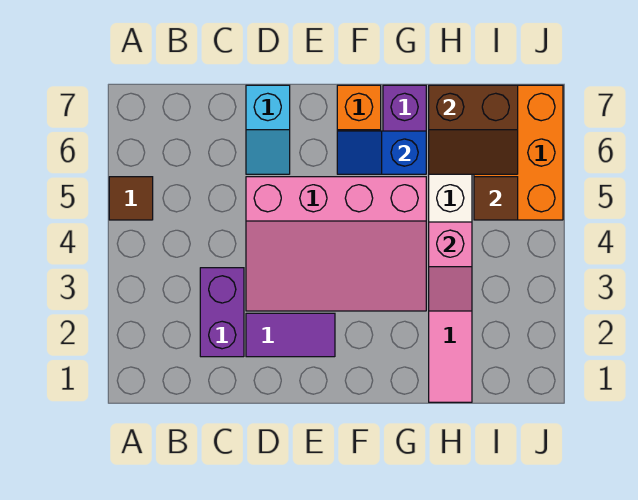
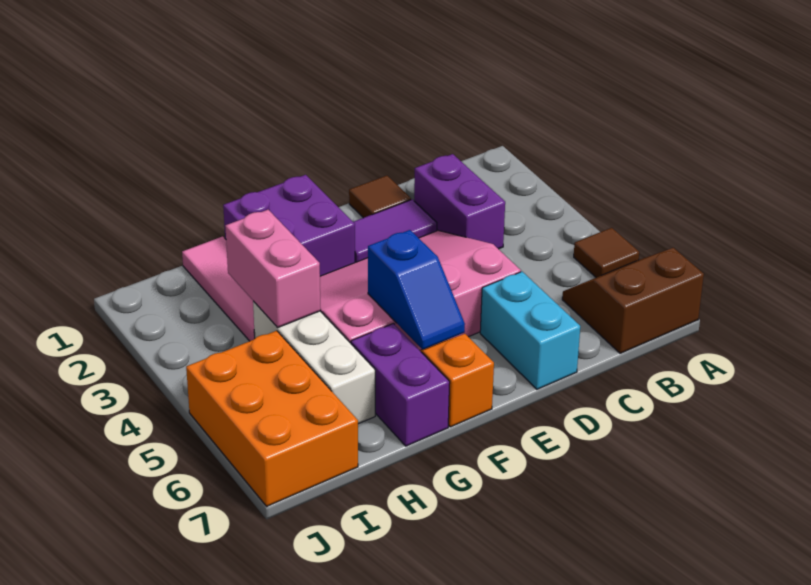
cyan slope D6:D7 level 1 top 7 -> cyan brick D6:D7 level 1
none -> purple brick F1:G2 level 1
blue slope F6:G6 level 2 top G -> blue slope F5:F6 level 2 top 5
pink slope H3:H4 level 2 top 4 -> pink brick H3:H4 level 2
brown slope H6:I7 level 2 top 7 -> brown slope A6:B7 level 1 top 7
brown tile I5 level 2 -> brown tile D1 level 1

